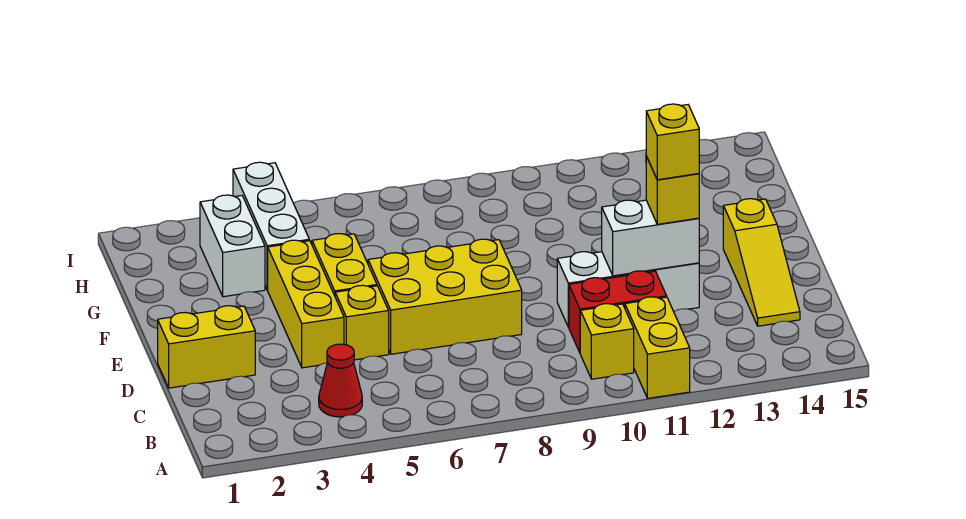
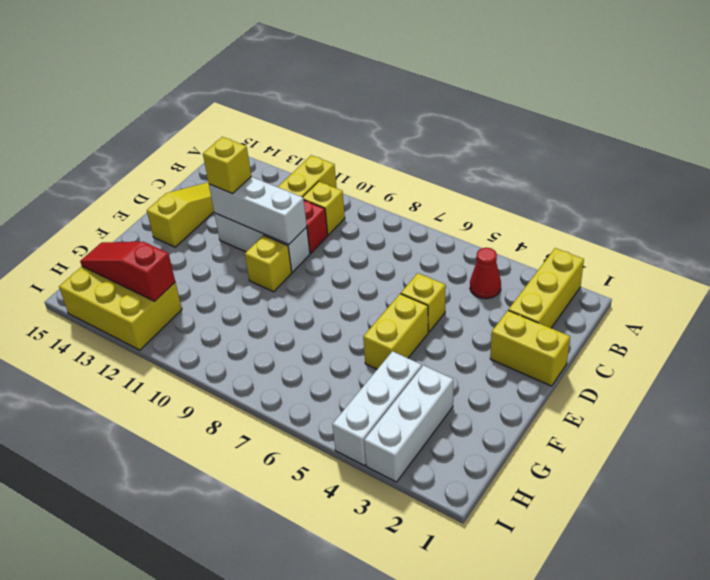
yellow brick D4:F4 level 1 -> yellow brick A2:C2 level 1
yellow brick D6:E8 level 1 -> yellow brick H12:I14 level 1
white brick D11:D12 level 2 -> white brick D10:D12 level 2
yellow brick D12 level 4 -> yellow brick E10 level 1
white brick G3:H3 level 1 -> white brick G3:I3 level 1
none -> red slope H12:H14 level 2 top 12

